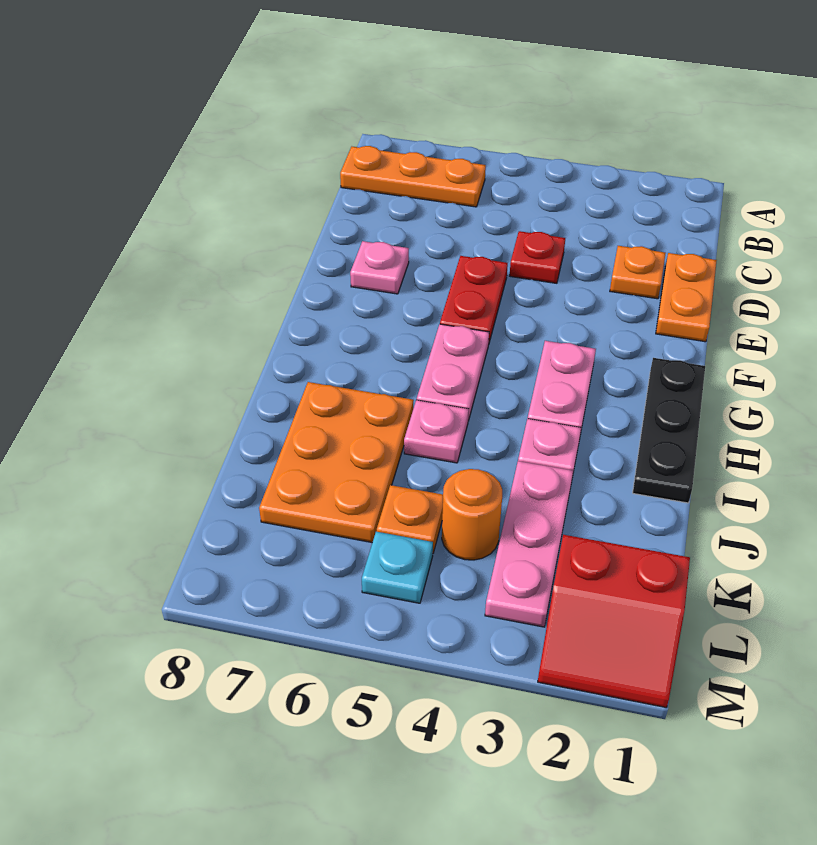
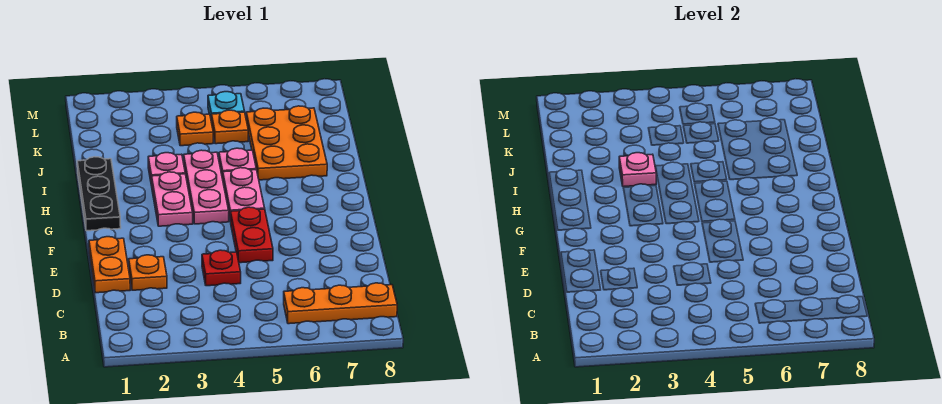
pink plate E7 level 1 -> pink plate I3 level 2
pink plate J3:L3 level 1 -> pink plate G4:I4 level 1
orange round brick K4 level 1 -> orange plate K4 level 1
red slope L1:M2 level 1 top L -> none

